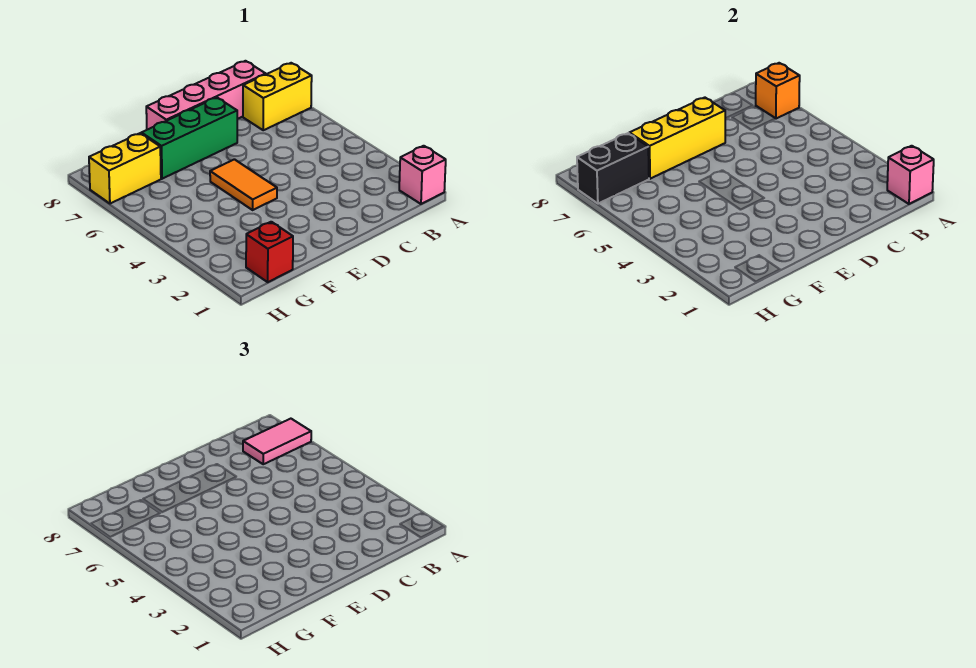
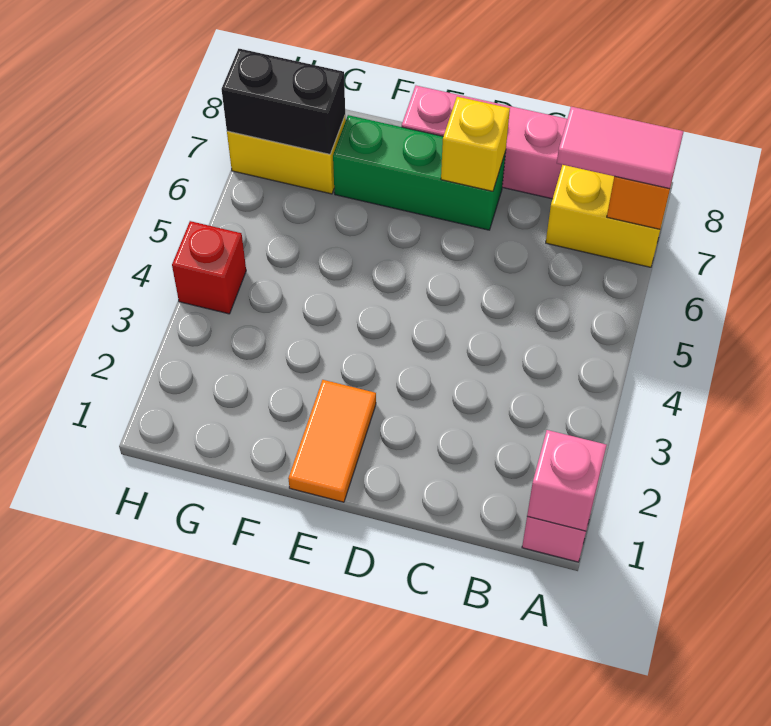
yellow brick D7:F7 level 2 -> yellow brick D7 level 2
orange tile E4:E5 level 1 -> orange tile E1:E2 level 1
red brick G1 level 1 -> red brick H4 level 1

